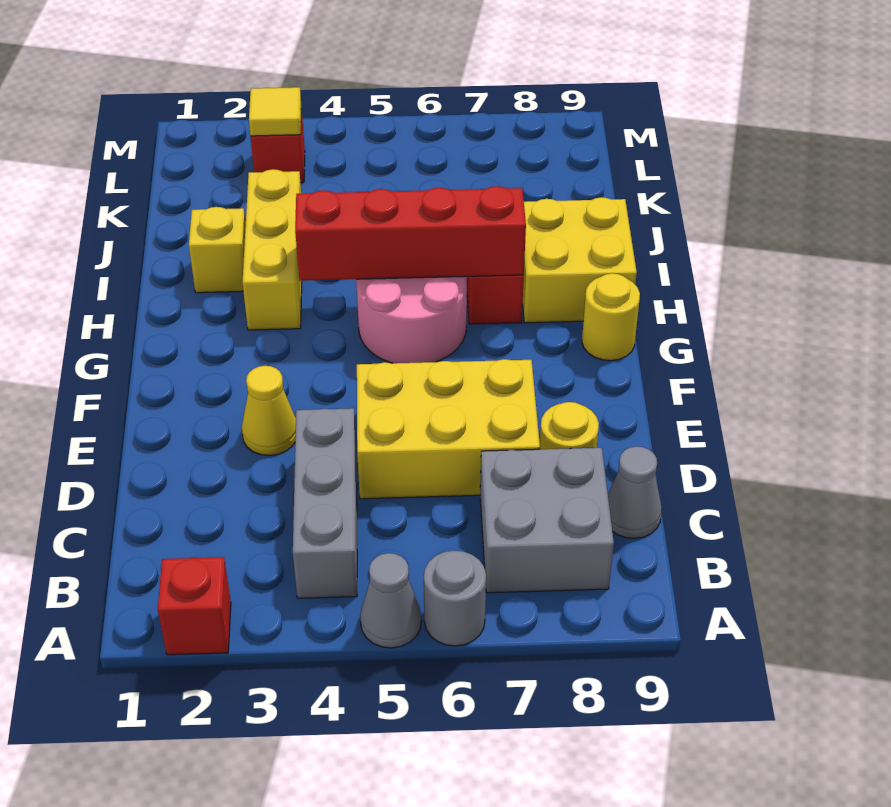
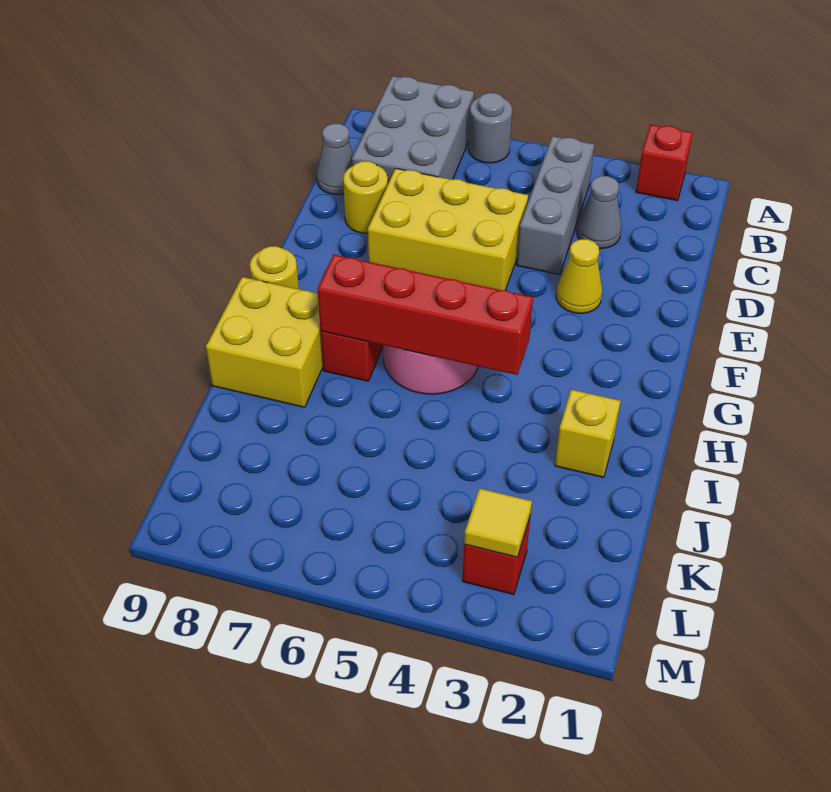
grey cone A5 level 1 -> grey cone C3 level 1
grey brick B7:C8 level 1 -> grey brick A7:C8 level 1
yellow brick H3:J3 level 1 -> none

